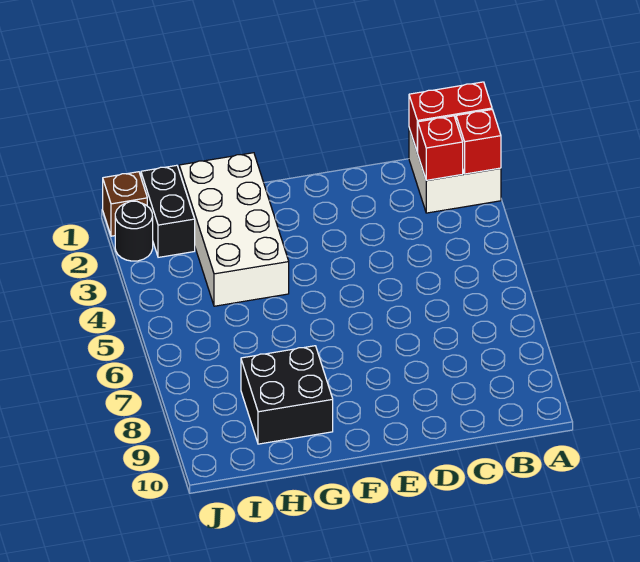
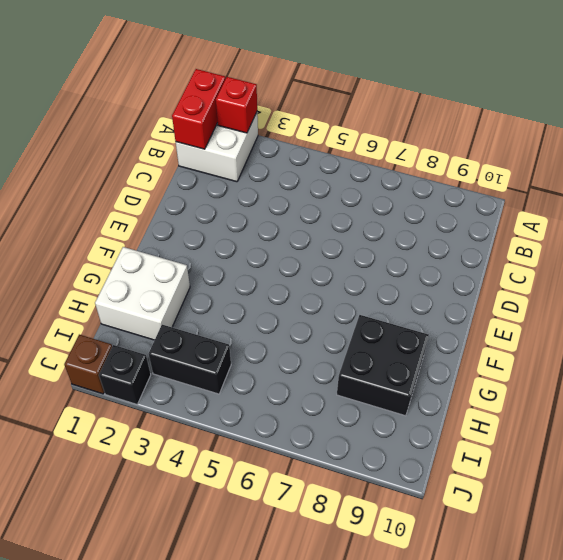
red brick B2 level 2 -> none
white brick G1:H4 level 1 -> white brick G1:H2 level 1
black brick I1:I2 level 1 -> black brick I3:I4 level 1
black round brick J2 level 1 -> black brick J2 level 1

